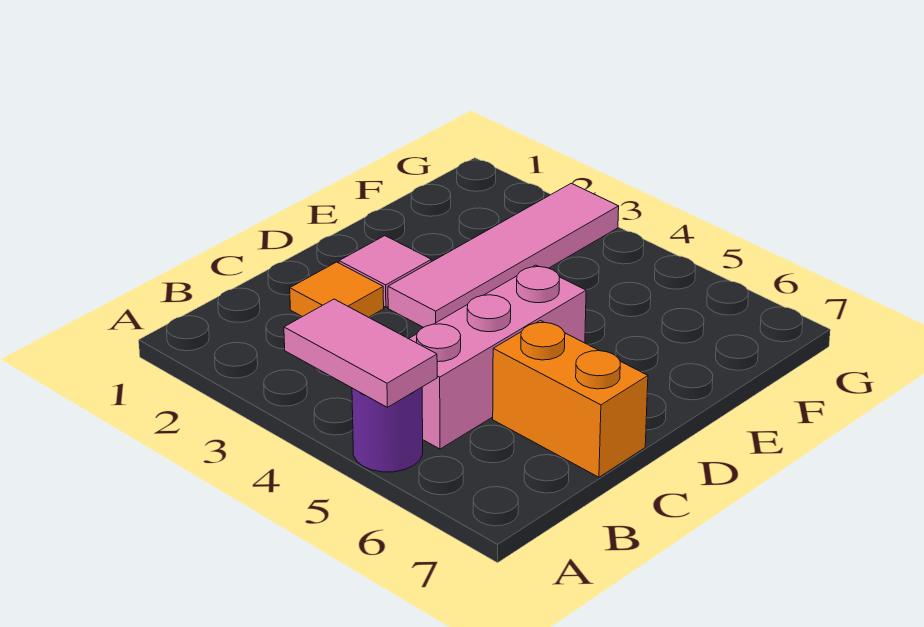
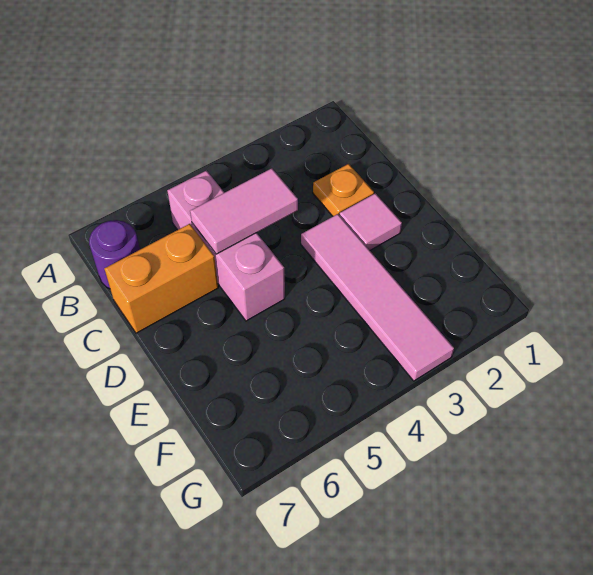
pink tile A4:A5 level 2 -> pink tile C4:C5 level 2
purple round brick A5 level 1 -> purple round brick B7 level 1
orange tile C2 level 1 -> orange plate C2 level 1

